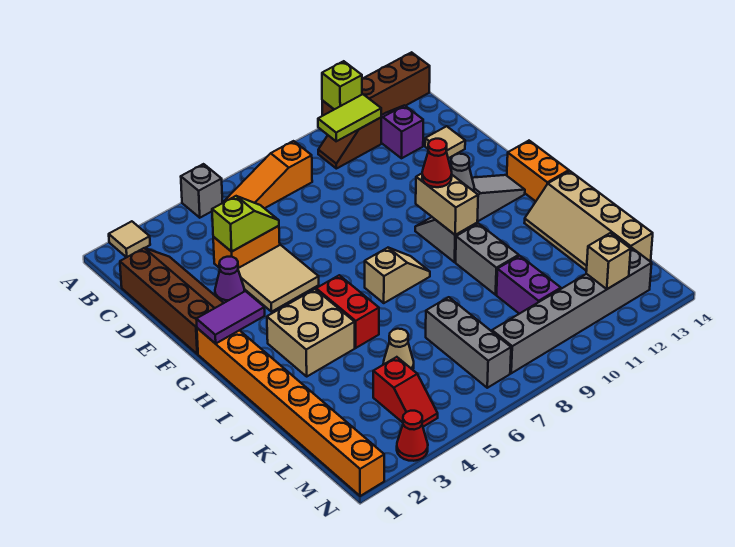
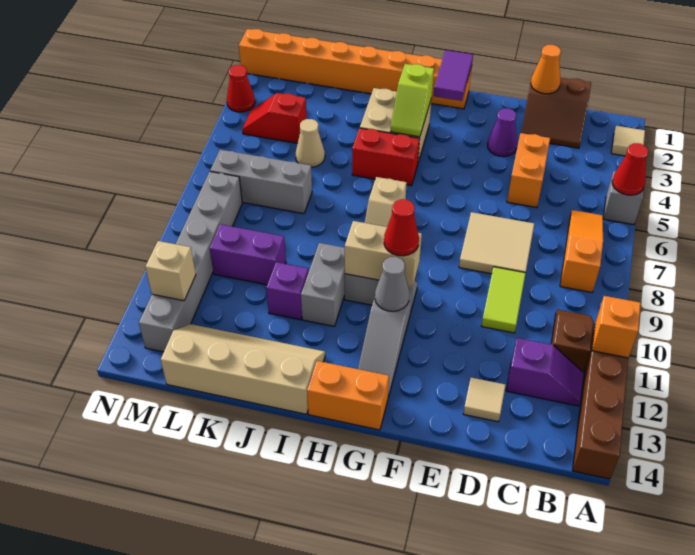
none -> red cone A5 level 2
lime brick A11 level 2 -> orange brick A11 level 2
lime tile B10:B11 level 2 -> lime tile D9:D10 level 1
brown slope C1:F2 level 1 top 1 -> brown slope C1:D2 level 1 top 1
none -> orange cone D1 level 2
lime slope D4:D5 level 2 top 4 -> lime slope H3:H4 level 2 top 3
tan tile E4:F5 level 1 -> tan tile D7:E8 level 1
grey brick I10:J10 level 1 -> grey brick I10:I11 level 1
none -> purple brick J11 level 1

